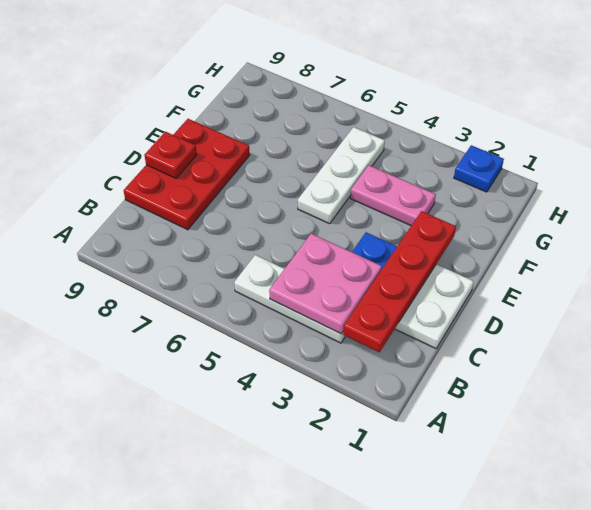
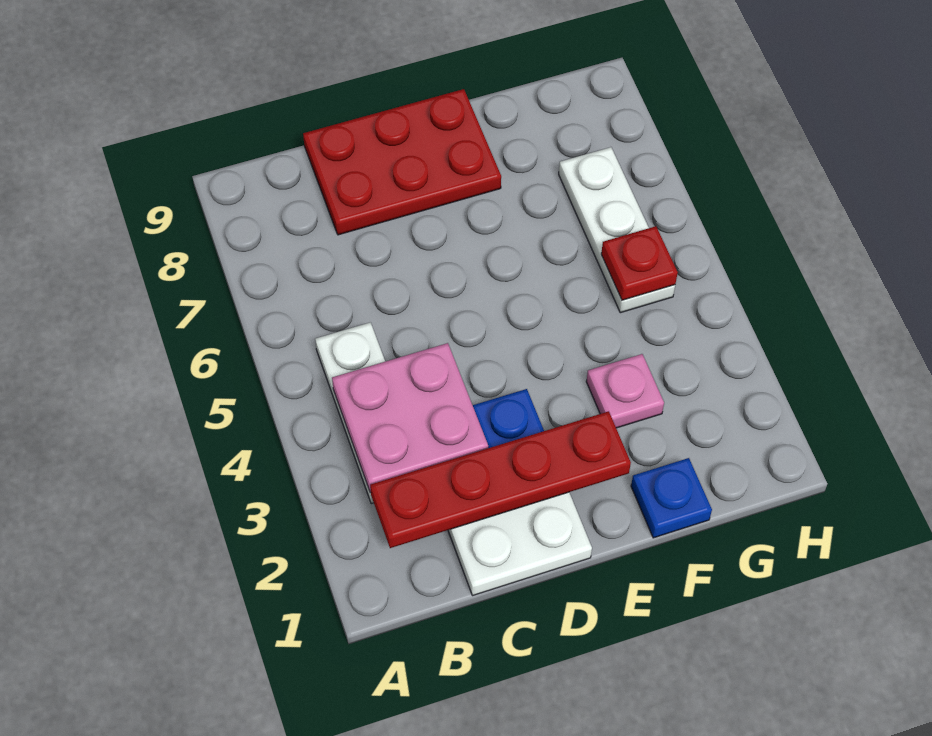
red plate D9 level 2 -> red plate G5 level 2
white plate E5:G5 level 1 -> white plate G5:G7 level 1
pink plate F3:F4 level 1 -> pink plate F3 level 1
blue plate H2 level 1 -> blue plate F1 level 1

